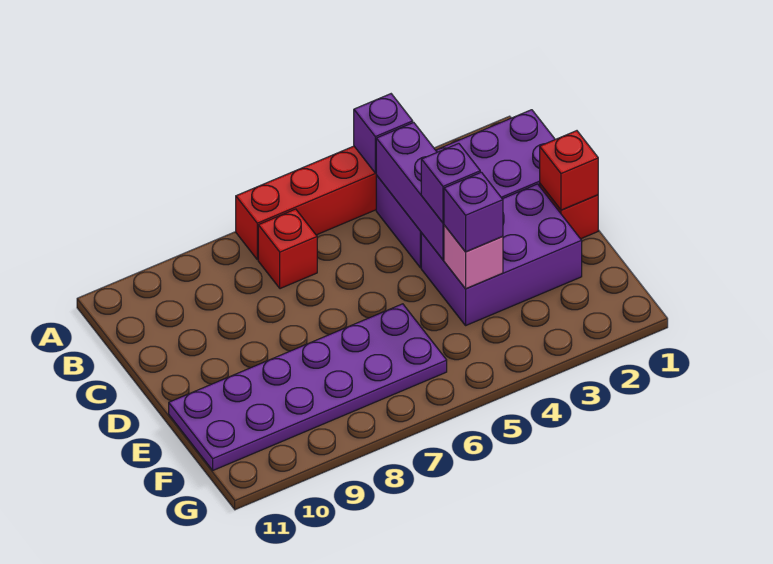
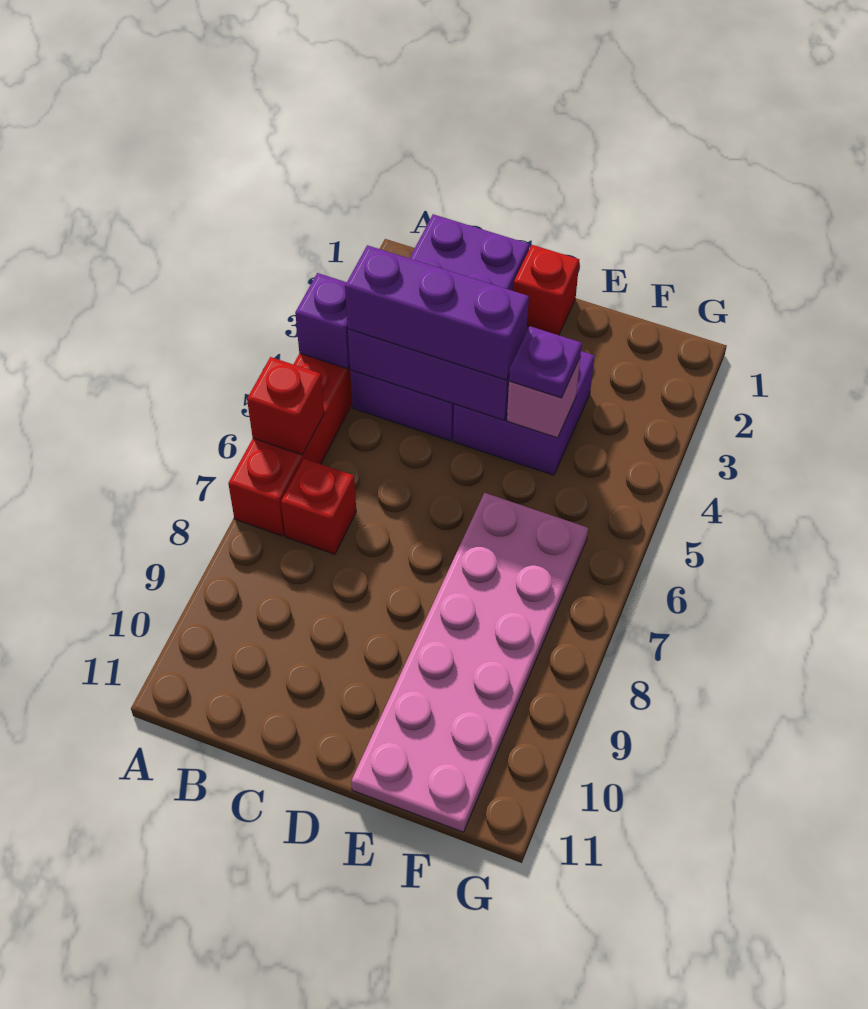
red brick D1 level 2 -> red brick A6 level 2
purple brick D2:E4 level 1 -> purple brick D3:E4 level 1
purple brick D4 level 3 -> purple brick B4:D4 level 3
purple brick E4 level 3 -> purple plate E4 level 3
purple plate E6:F11 level 1 -> pink plate E6:F11 level 1

